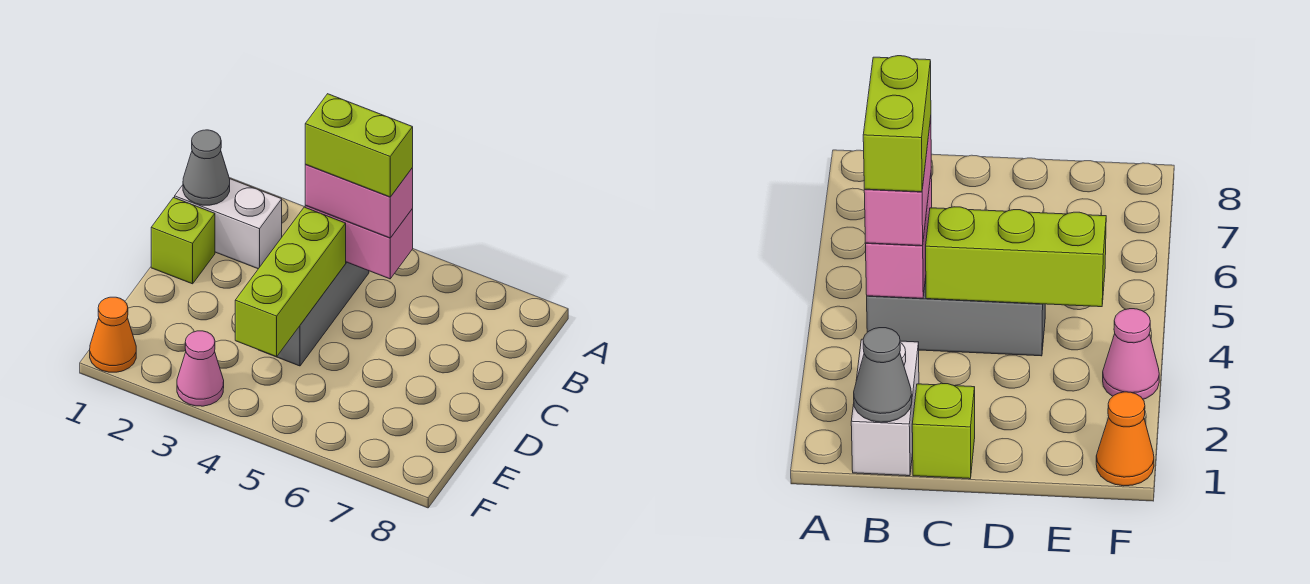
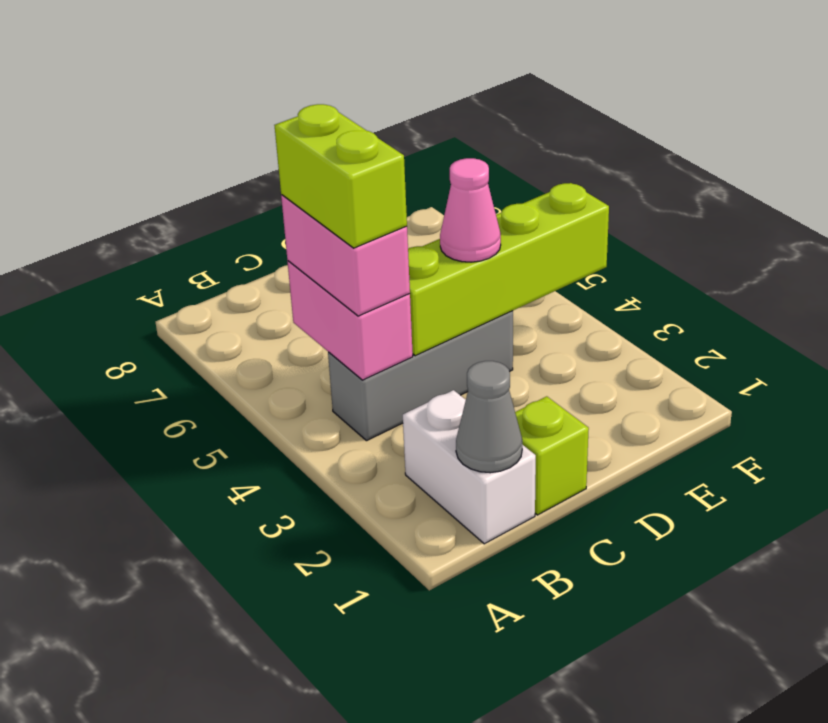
lime brick C4:E4 level 2 -> lime brick C4:F4 level 2
orange cone F1 level 1 -> none
pink cone F3 level 1 -> pink cone D4 level 3

